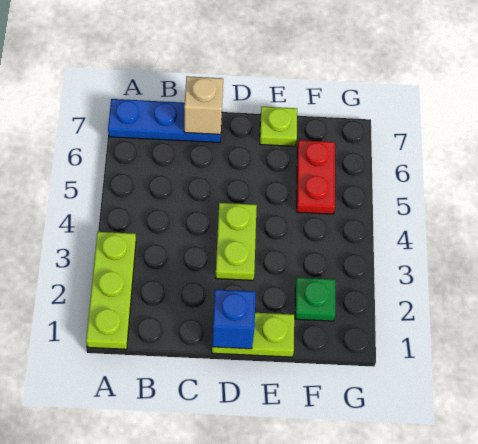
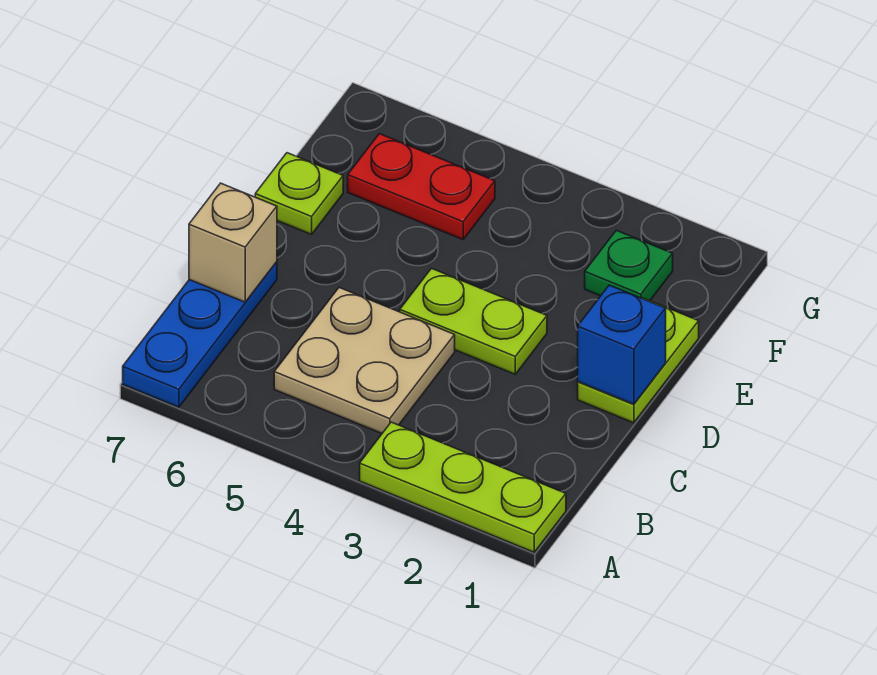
none -> tan plate B4:C5 level 1

